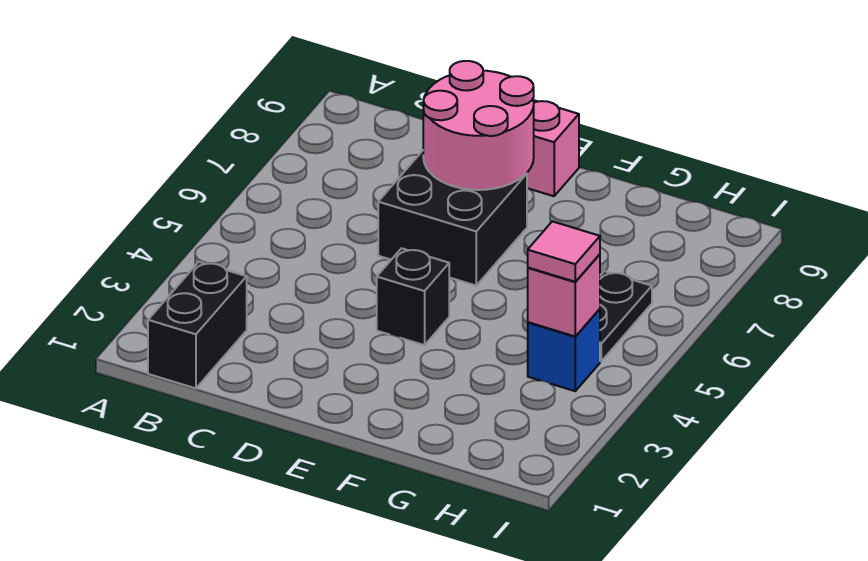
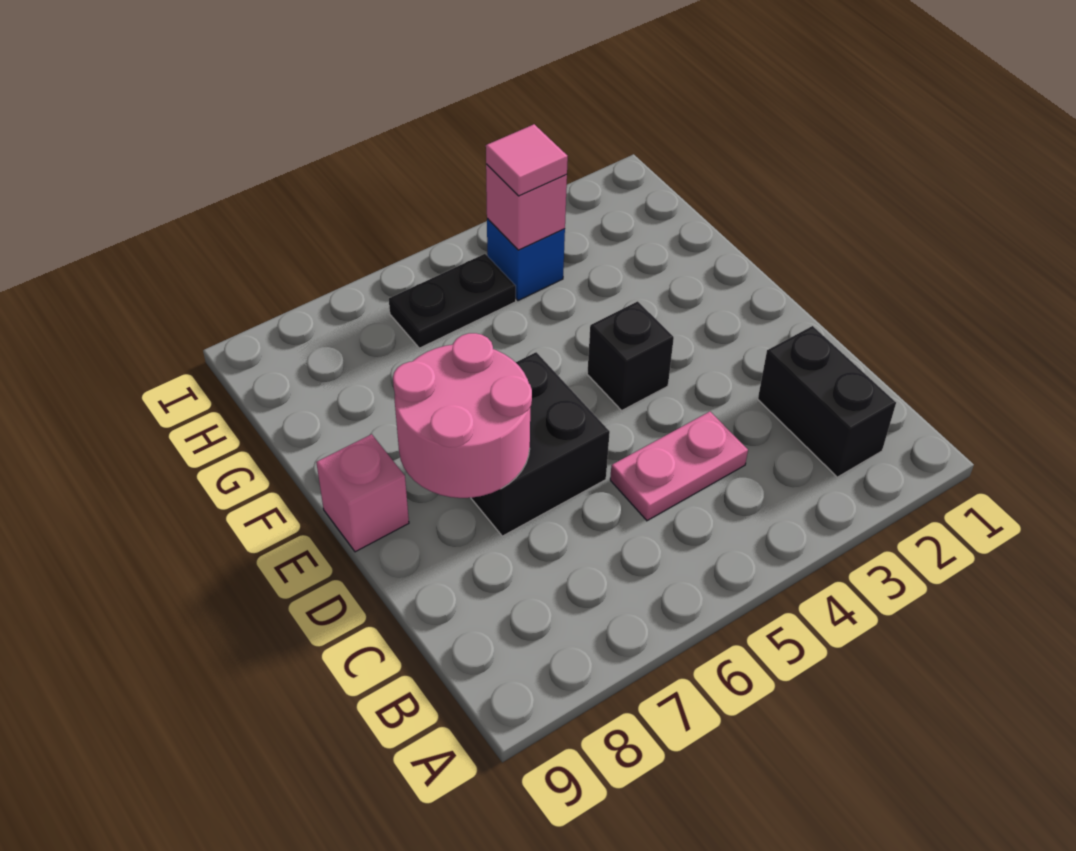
black brick B1:B2 level 1 -> black brick B2:C2 level 1
none -> pink plate C4:C5 level 1

